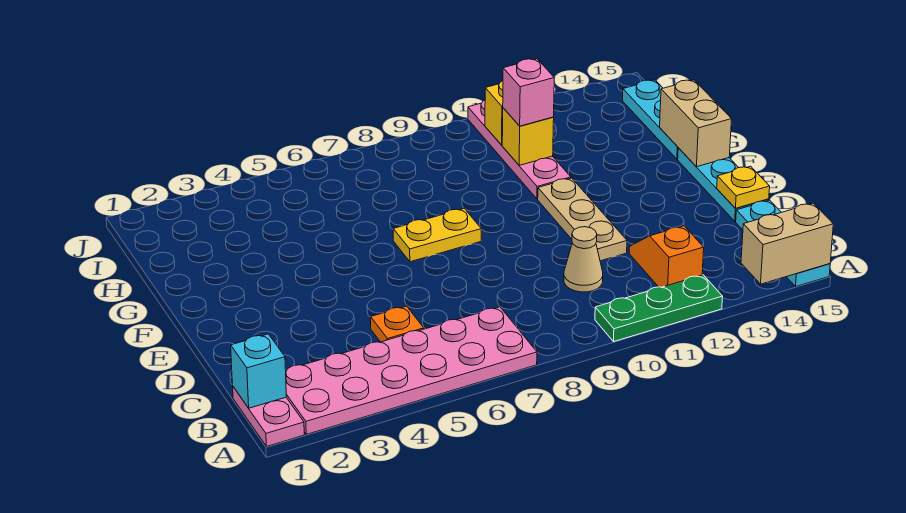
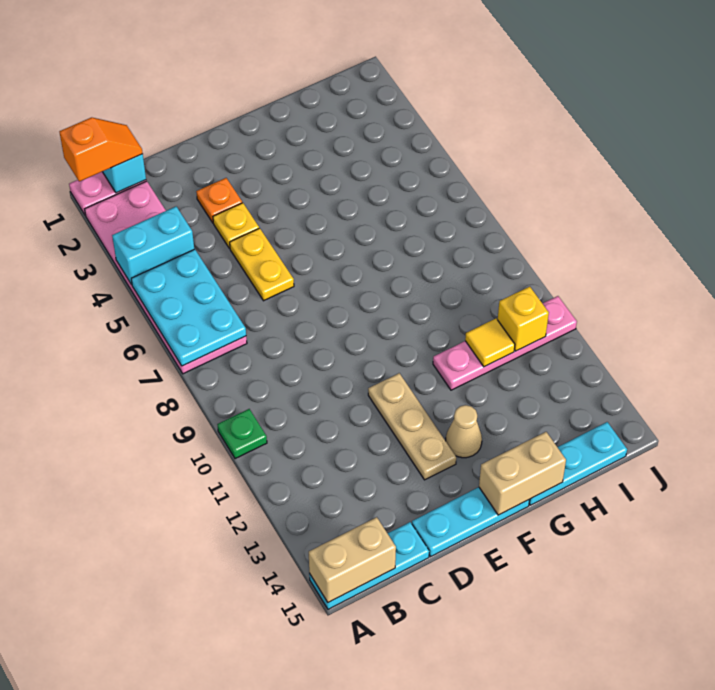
none -> cyan brick A4:B4 level 2
none -> cyan plate A5:B7 level 2
green plate A10:A12 level 1 -> green plate A10 level 1
tan brick A14:A15 level 2 -> tan brick A15:B15 level 2
orange slope B12:C12 level 1 top B -> orange slope A1:B1 level 3 top A
orange plate C5 level 1 -> orange plate D3 level 1
tan cone C10 level 1 -> tan cone F13 level 1
tan plate D11:F11 level 1 -> tan plate E11:E13 level 1
yellow plate D15 level 2 -> yellow plate D4 level 1
yellow plate F7:F8 level 1 -> yellow plate D5:D6 level 1
yellow brick H11 level 2 -> yellow tile H11 level 2
pink brick H11 level 3 -> none

